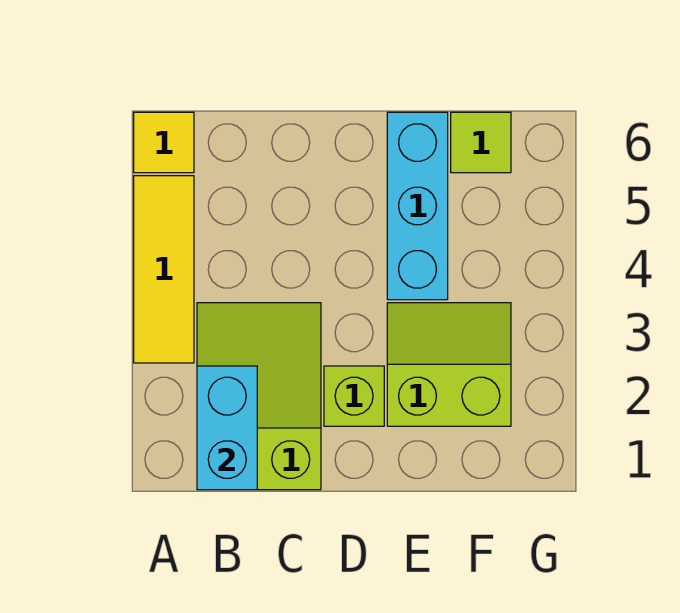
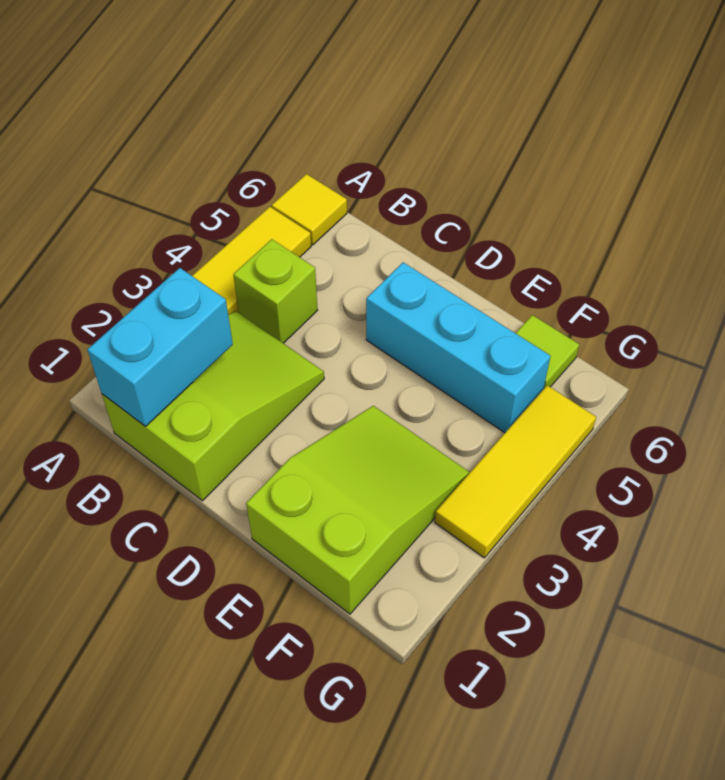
lime brick D2 level 1 -> lime brick B4 level 1
lime slope E2:F3 level 1 top 2 -> lime slope E1:F3 level 1 top 1
cyan brick E4:E6 level 1 -> cyan brick D5:F5 level 1
none -> yellow tile G3:G5 level 1

